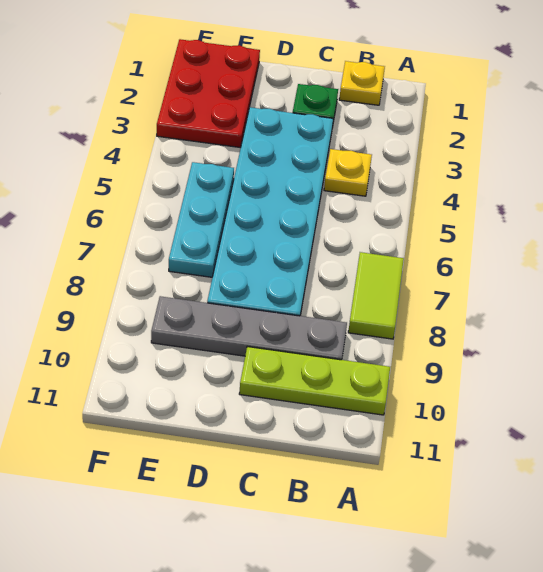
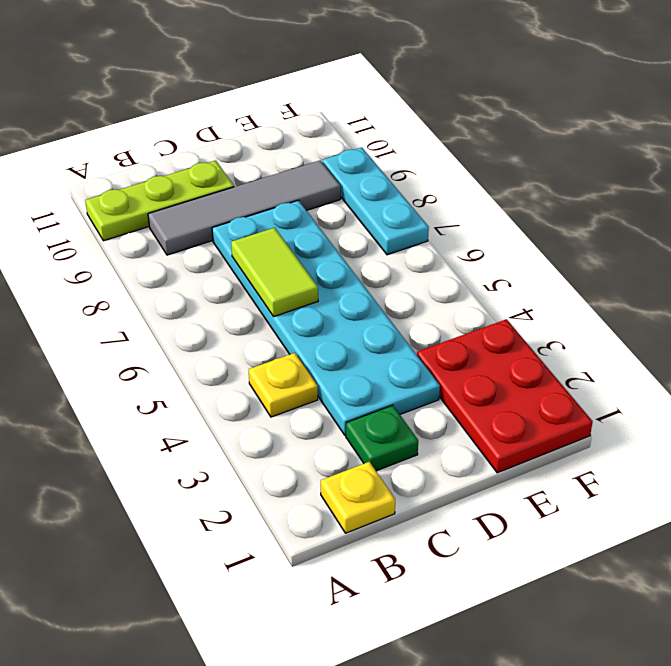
lime tile A7:A8 level 1 -> lime tile C6:C7 level 2
grey plate B9:E9 level 1 -> grey tile B9:E9 level 1
cyan plate E5:E7 level 1 -> cyan plate F7:F9 level 1

